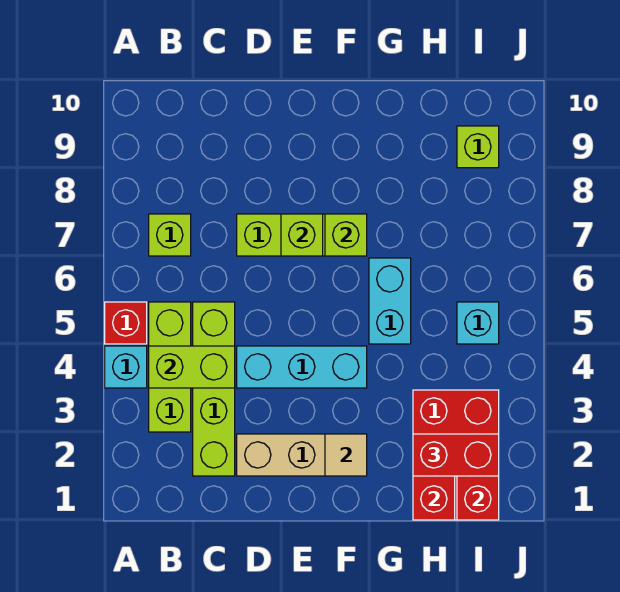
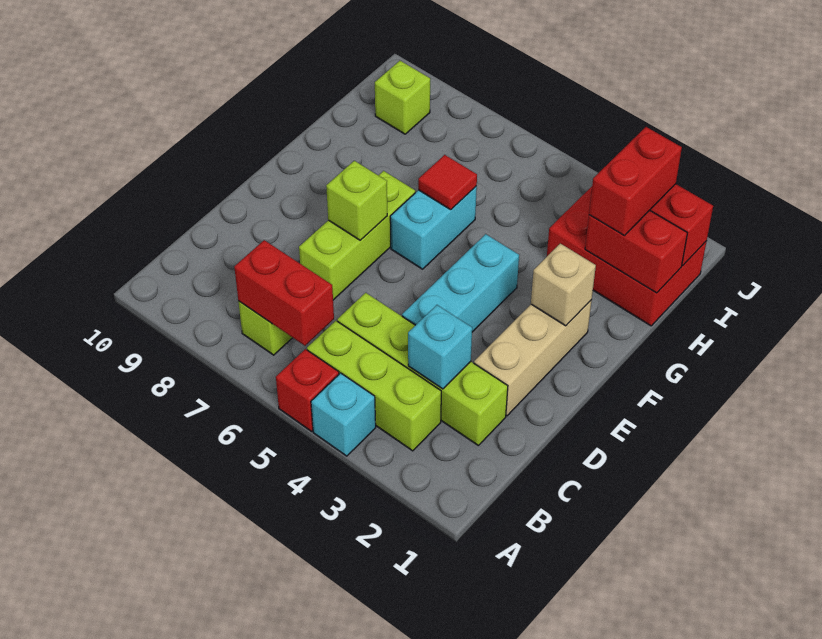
lime brick B4:C4 level 2 -> none
none -> red brick B6:B7 level 2
tan tile F2 level 2 -> tan brick F2 level 2
lime brick F7 level 2 -> none
cyan brick G5:G6 level 1 -> cyan brick F6:G6 level 1
none -> red tile G6 level 2
cyan brick I5 level 1 -> cyan brick C3 level 2

